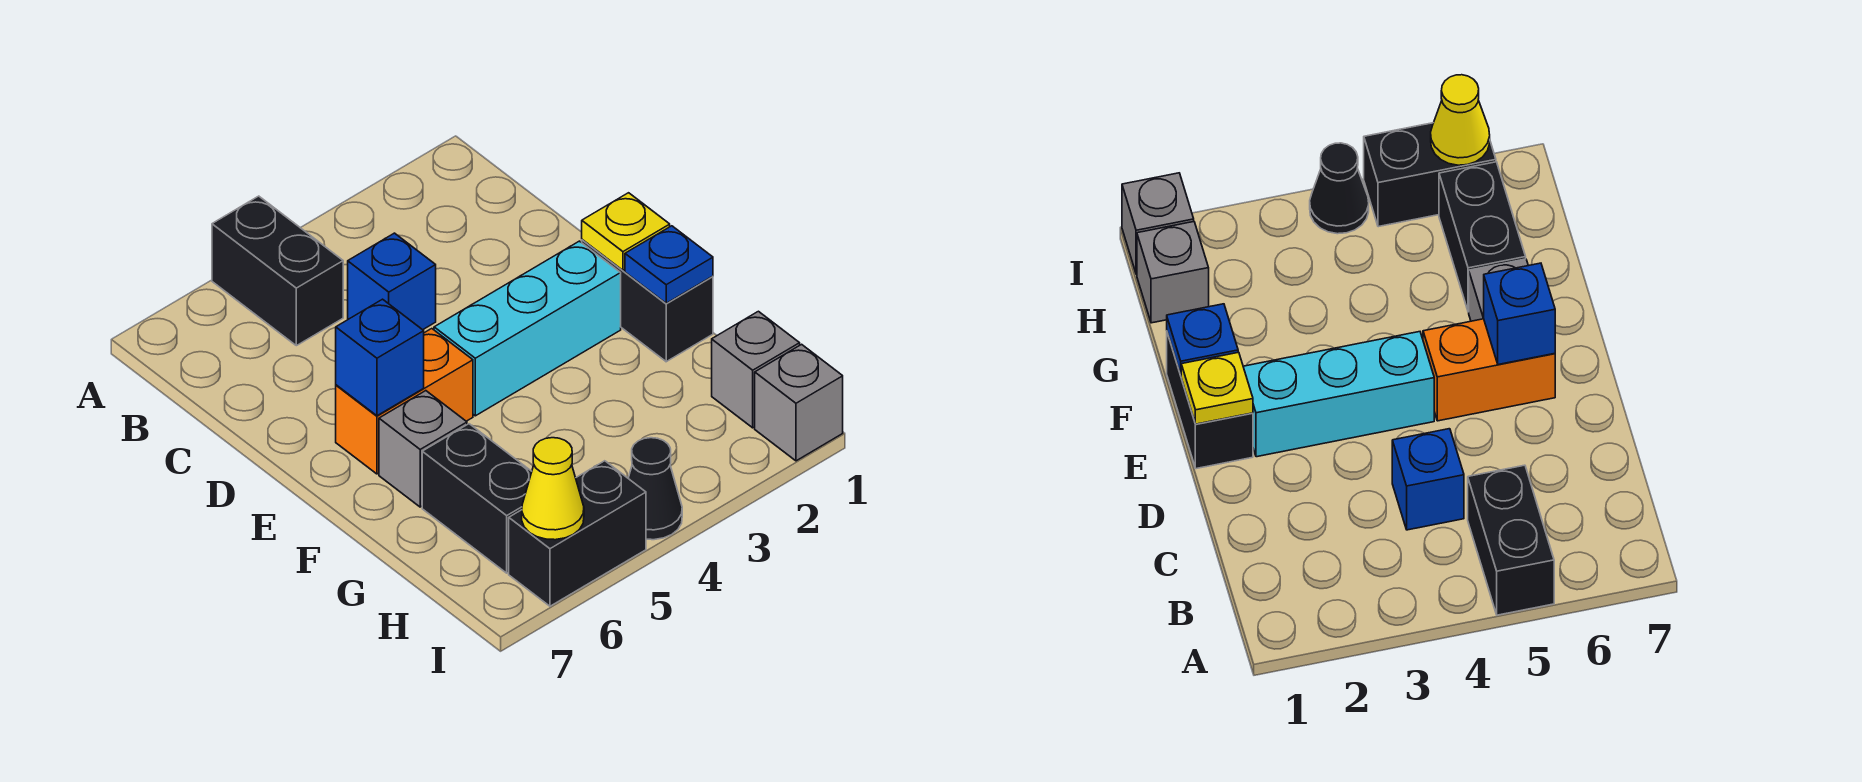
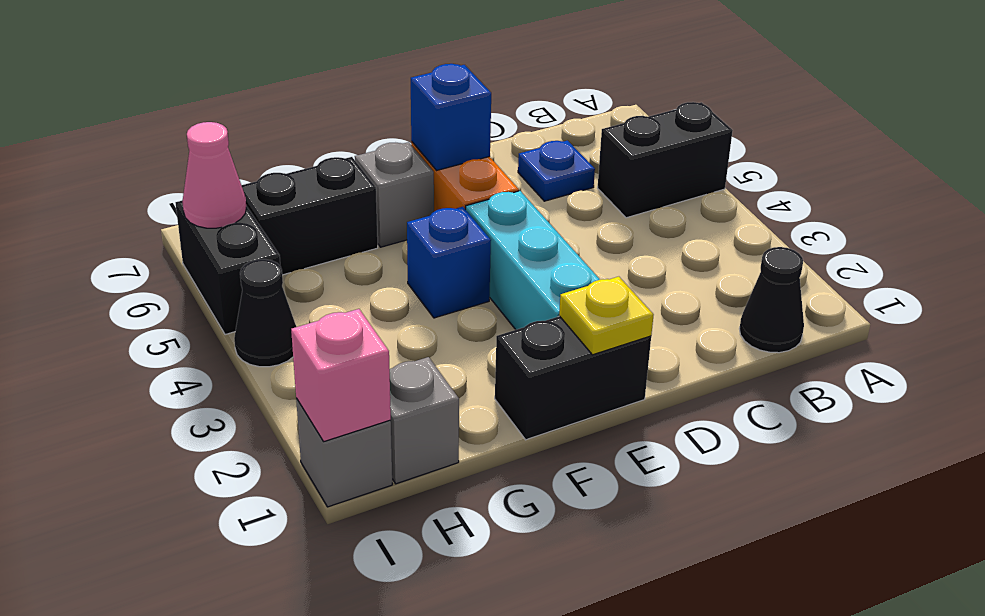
none -> black cone B1 level 1
blue brick C4 level 1 -> blue brick F4 level 1
blue plate F1 level 2 -> blue plate C6 level 1
none -> pink brick I1 level 2
yellow cone I6 level 2 -> pink cone I6 level 2

